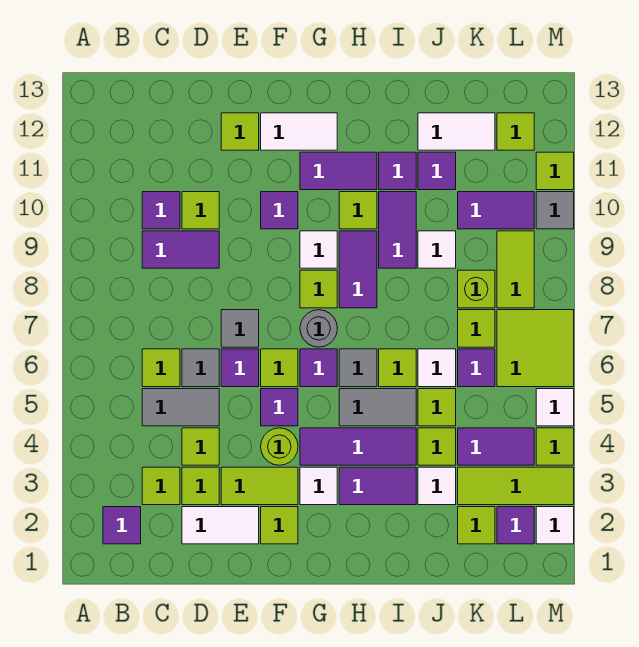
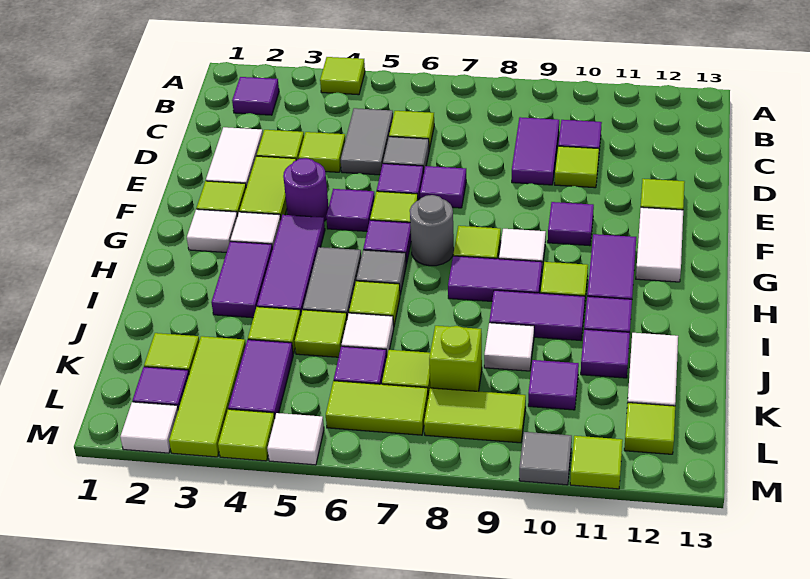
lime tile C3 level 1 -> lime tile A4 level 1
grey tile E7 level 1 -> purple tile E7 level 1
lime round brick F4 level 1 -> purple round brick F4 level 1
white tile J3 level 1 -> white tile G2 level 1
purple tile K10:L10 level 1 -> purple tile K10 level 1
lime tile L6:M7 level 1 -> lime tile L6:L7 level 1

